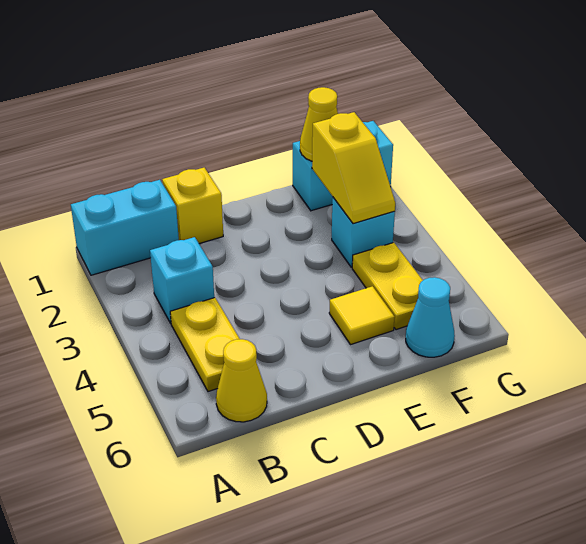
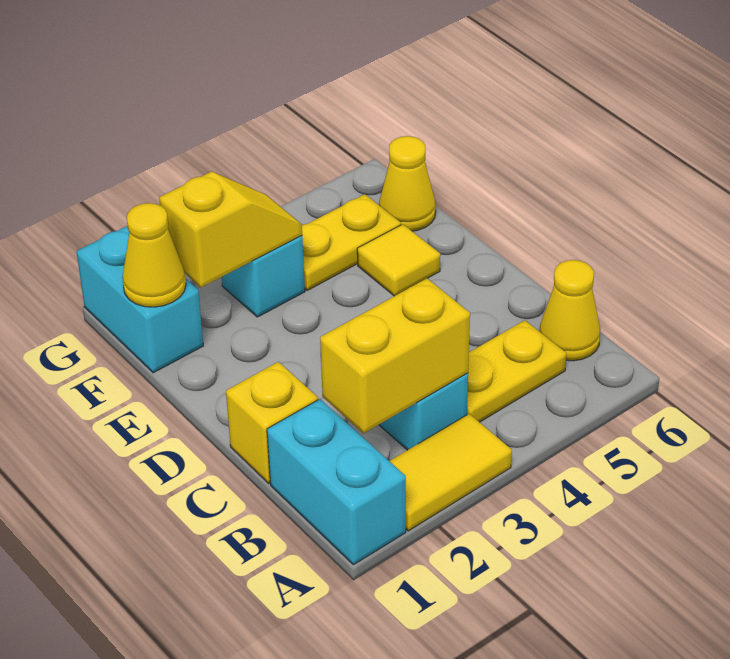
none -> yellow tile A2:A3 level 1
none -> yellow brick B2:B3 level 2
cyan cone F6 level 1 -> yellow cone F6 level 1

